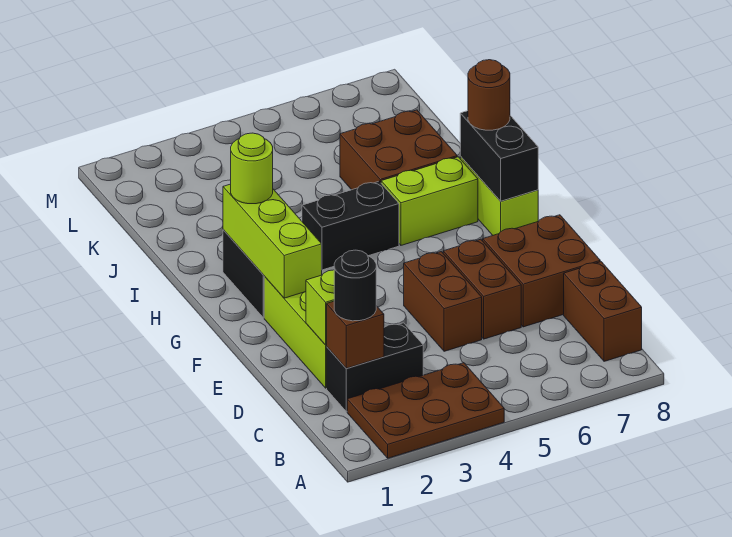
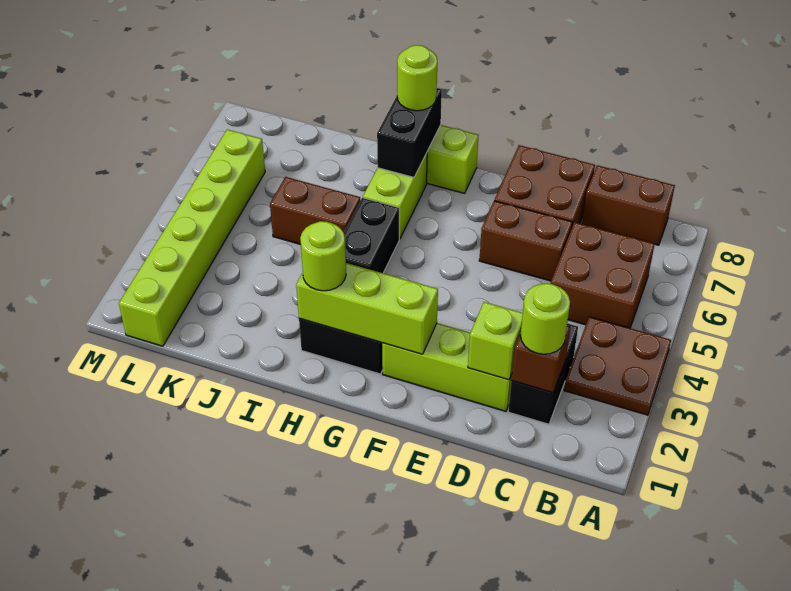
brown plate A2:B4 level 1 -> brown plate A3:B4 level 1
black round brick C2 level 3 -> lime round brick C2 level 3
brown brick D5:E5 level 1 -> brown brick I5:J5 level 1
black brick G8:H8 level 2 -> black brick H7:H8 level 2
brown round brick H8 level 3 -> lime round brick H8 level 3
brown brick I6:J7 level 1 -> brown brick B5:C6 level 1
none -> lime brick L1:L6 level 1

